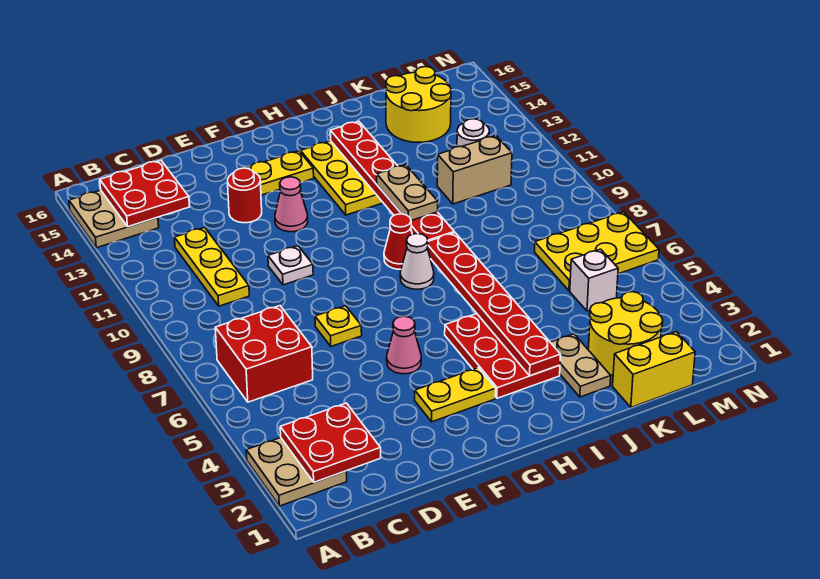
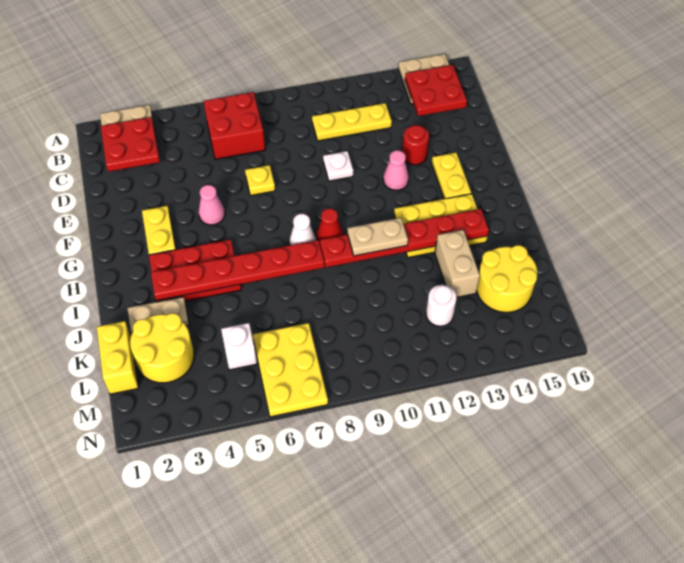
tan brick K11:L11 level 1 -> tan brick J13:K13 level 1

